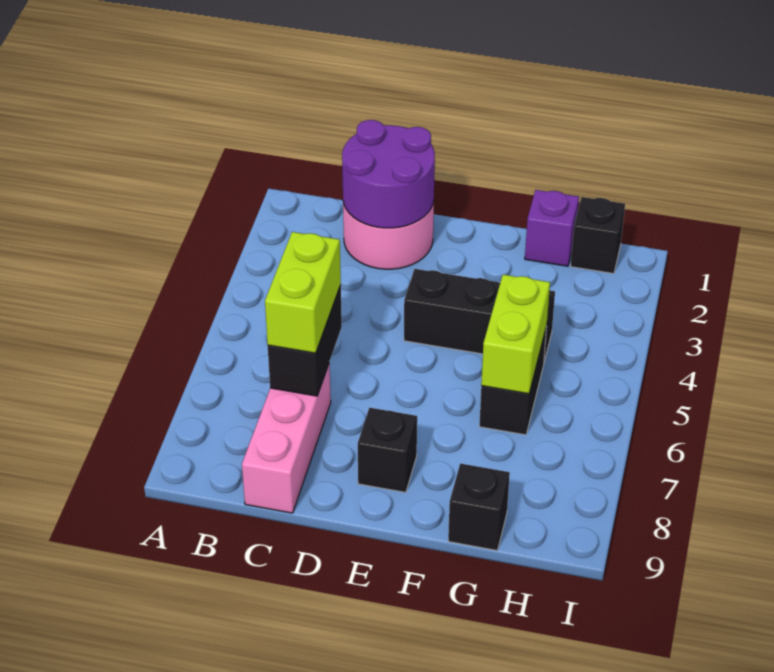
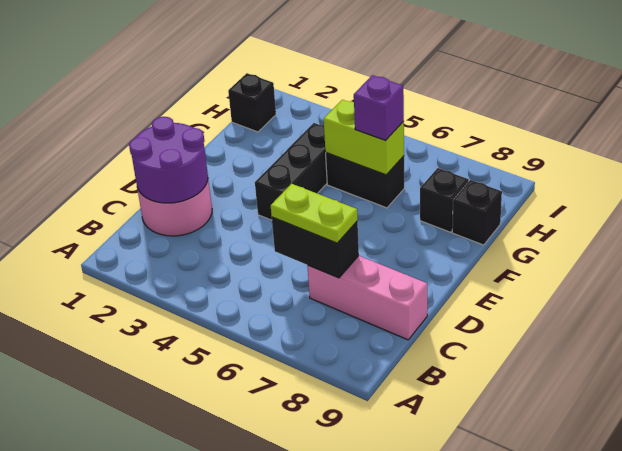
lime brick C6:C7 level 3 -> lime plate C6:C7 level 3
black brick E8 level 1 -> black brick G8 level 1
purple brick G1 level 1 -> purple brick G6 level 3

